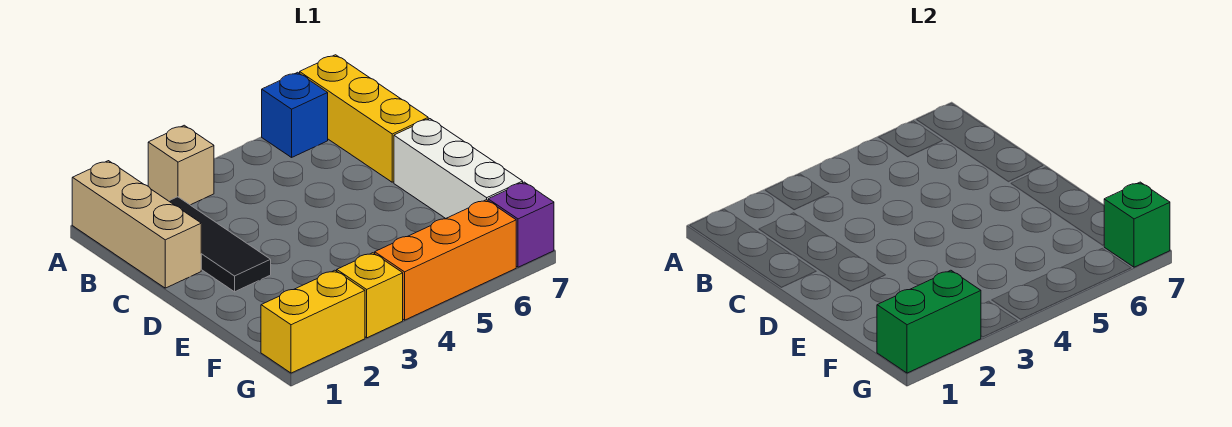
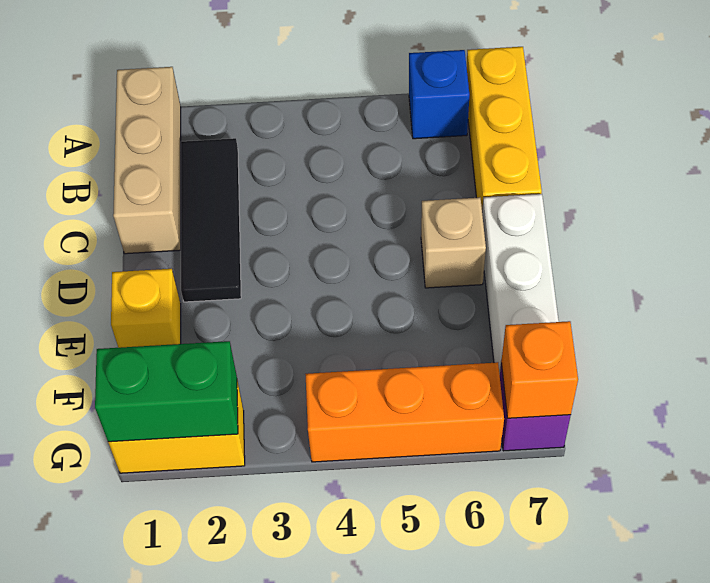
tan brick A3 level 1 -> tan brick D6 level 1
yellow brick G3 level 1 -> yellow brick E1 level 1
green brick G7 level 2 -> orange brick G7 level 2

